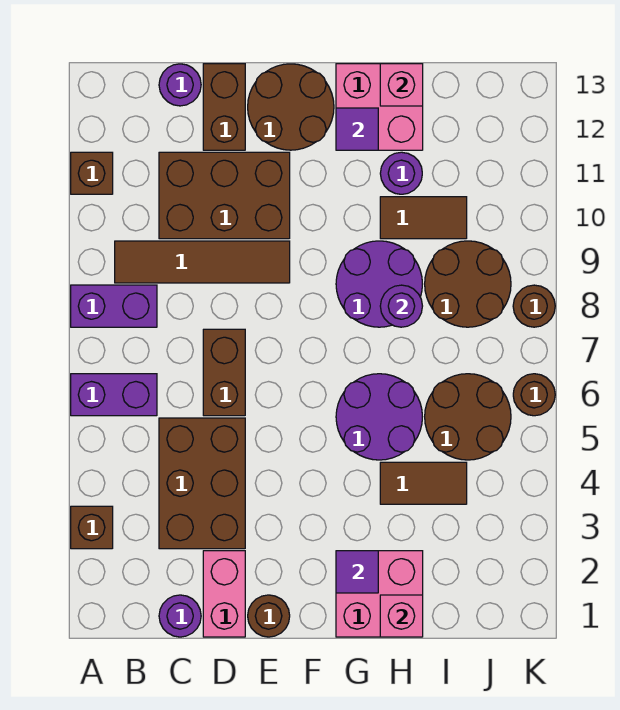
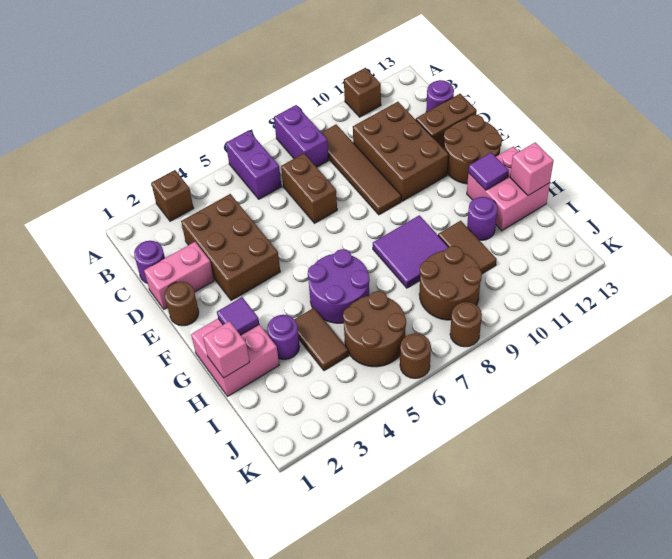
brown brick C3:D5 level 1 -> brown brick C3:E4 level 1
brown brick D6:D7 level 1 -> brown brick C7:D7 level 1
purple round brick G8:H9 level 1 -> purple tile G8:H9 level 1
purple round brick H8 level 2 -> purple round brick H3 level 1

